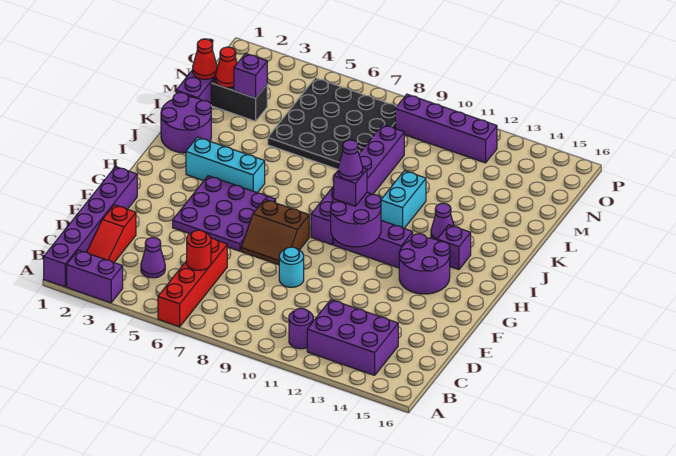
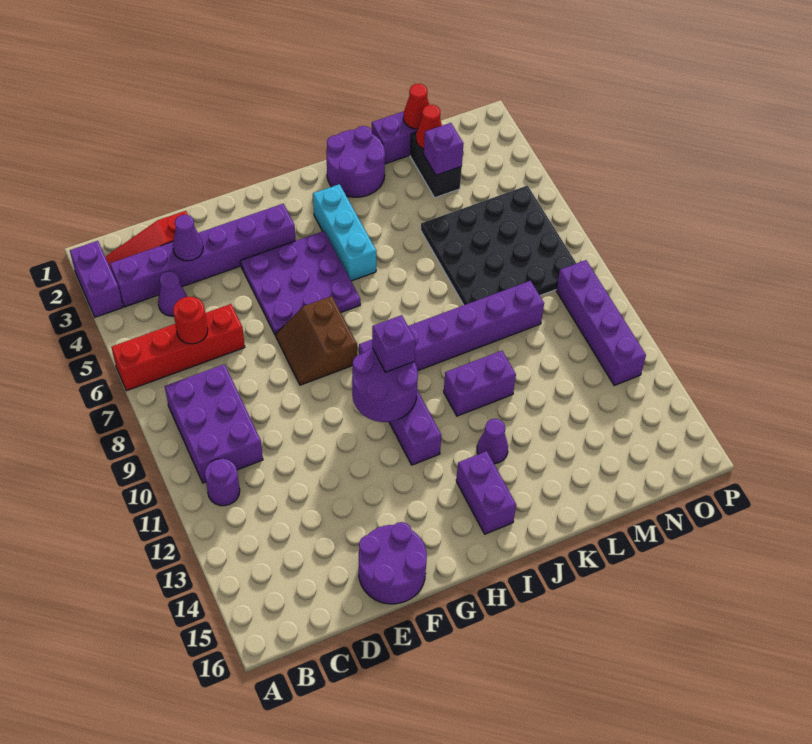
purple brick A1:F1 level 1 -> purple brick B3:G3 level 1
purple brick B12:C14 level 1 -> purple brick B8:C10 level 1
cyan round brick E9 level 1 -> none
purple round brick G13:H14 level 1 -> purple round brick E15:F16 level 1
purple cone H10 level 4 -> purple cone D3 level 2
purple brick I14 level 1 -> purple brick I14:I15 level 1
cyan brick J11:K11 level 1 -> purple brick J11:K11 level 1

